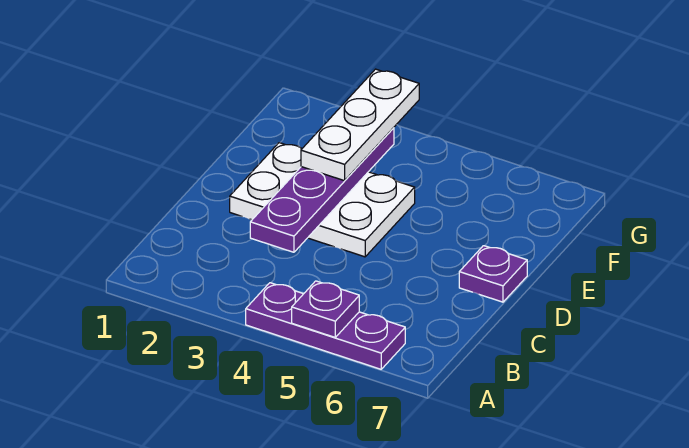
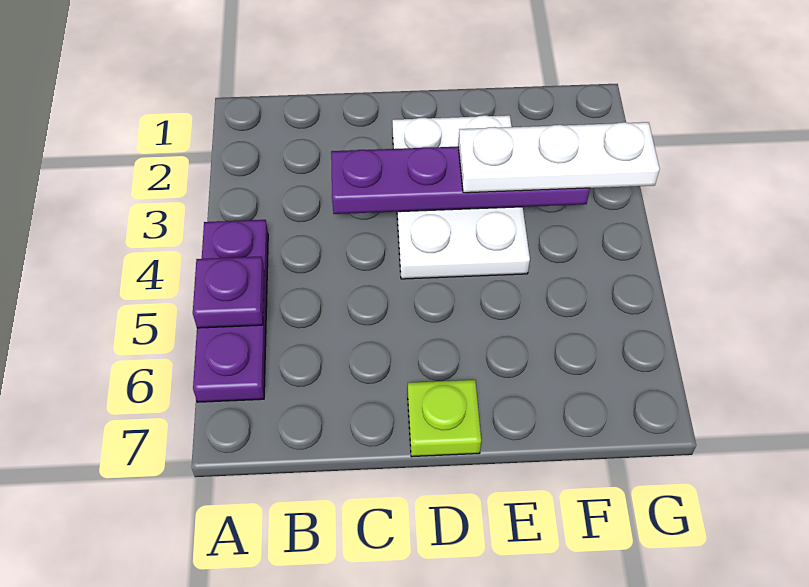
purple plate D7 level 1 -> lime plate D7 level 1

